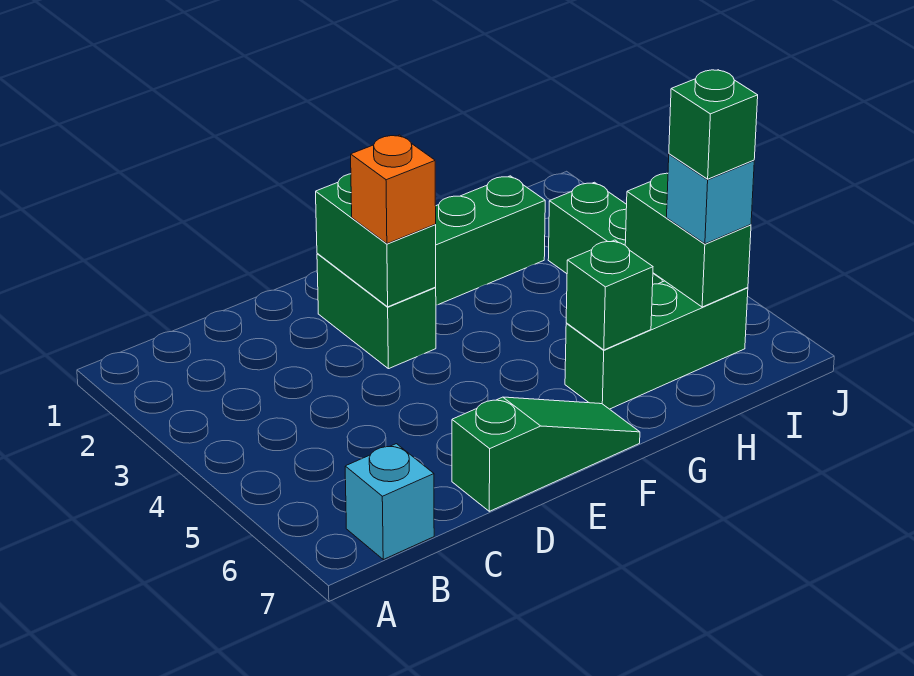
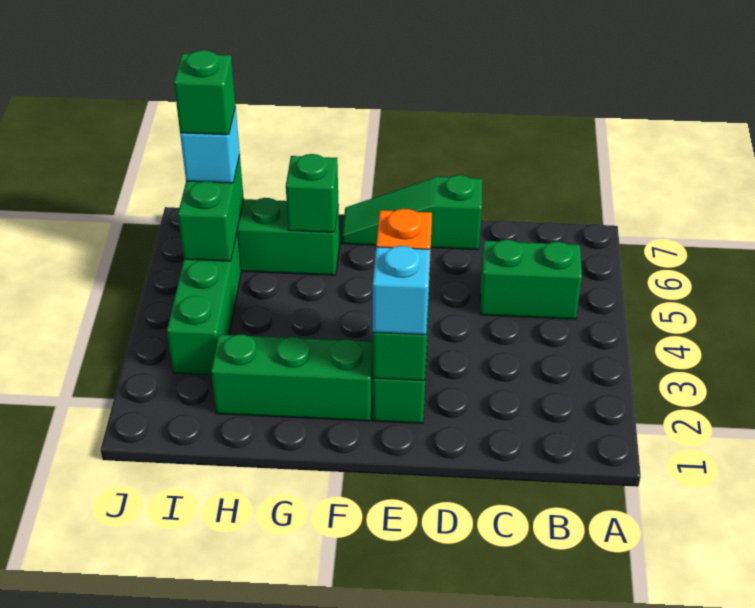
none -> green brick B5:C5 level 1
cyan brick B7 level 1 -> cyan brick E2 level 3

